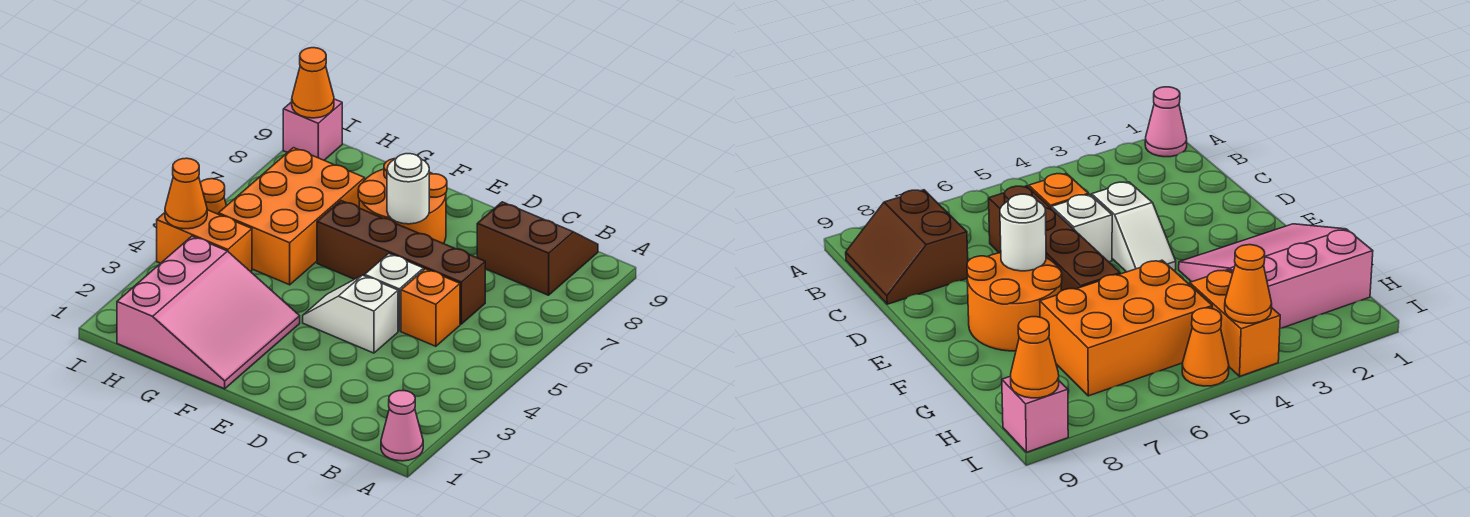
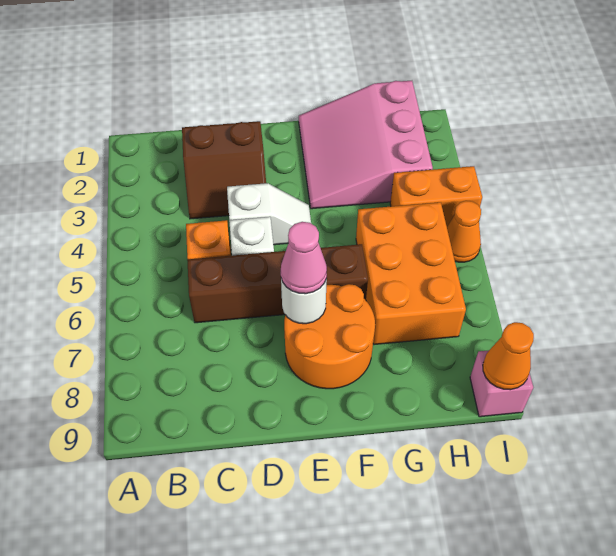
pink cone A1 level 1 -> pink cone E7 level 3
brown slope B8:C9 level 1 top 8 -> brown slope C2:D3 level 1 top 2
orange cone I4 level 2 -> none

